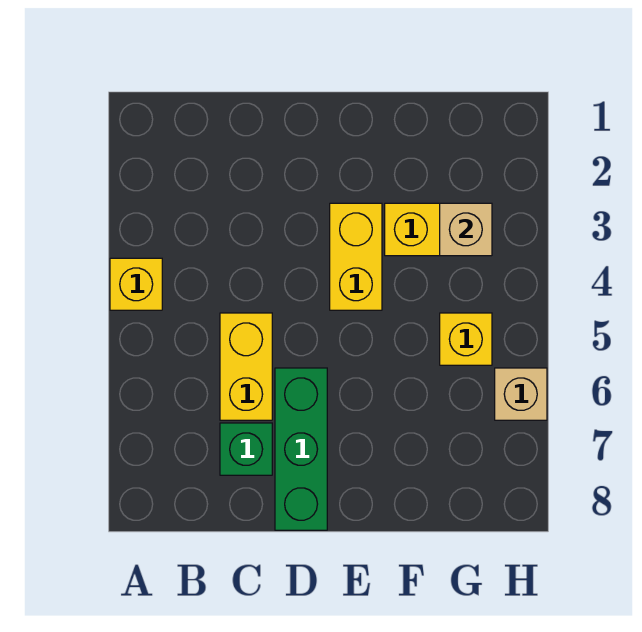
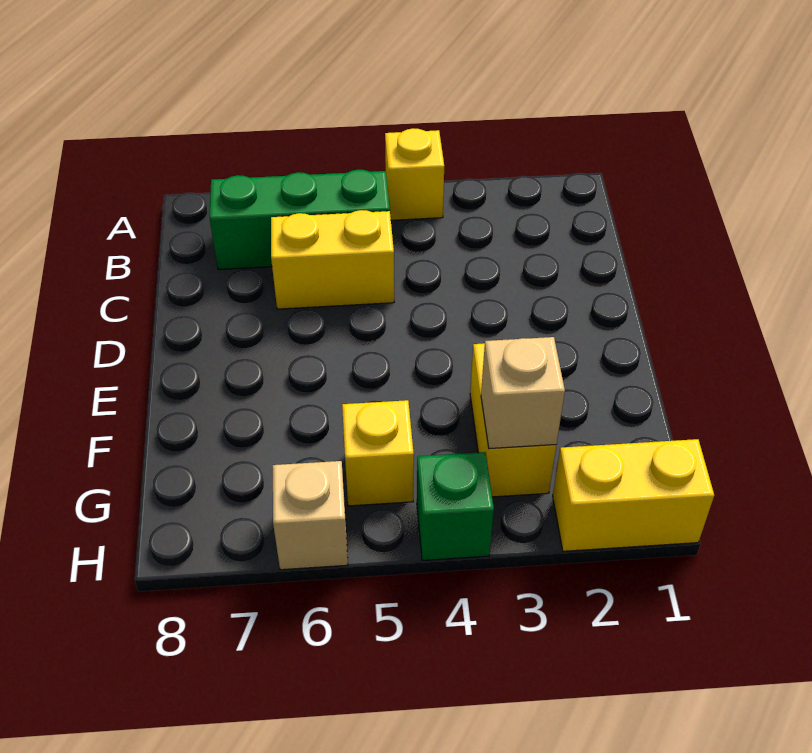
green brick C7 level 1 -> green brick H4 level 1
green brick D6:D8 level 1 -> green brick B5:B7 level 1
yellow brick E3:E4 level 1 -> yellow brick H1:H2 level 1

